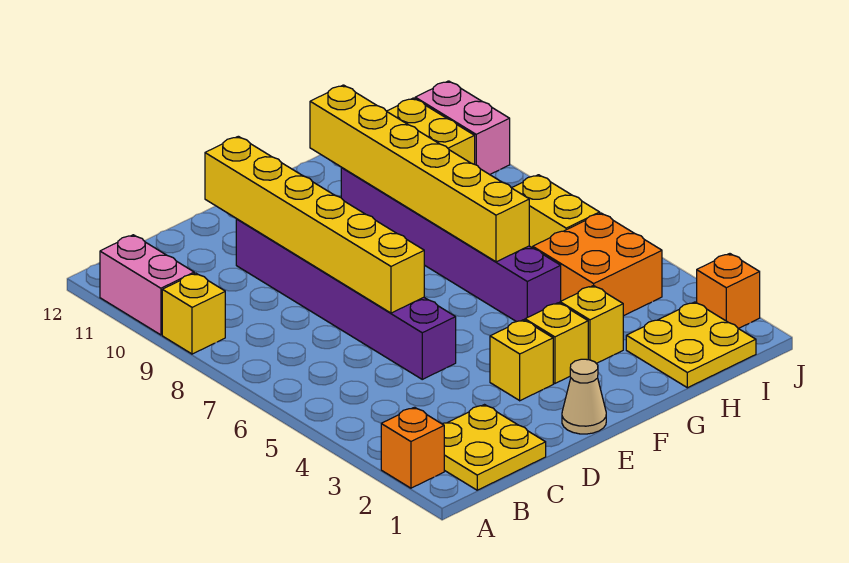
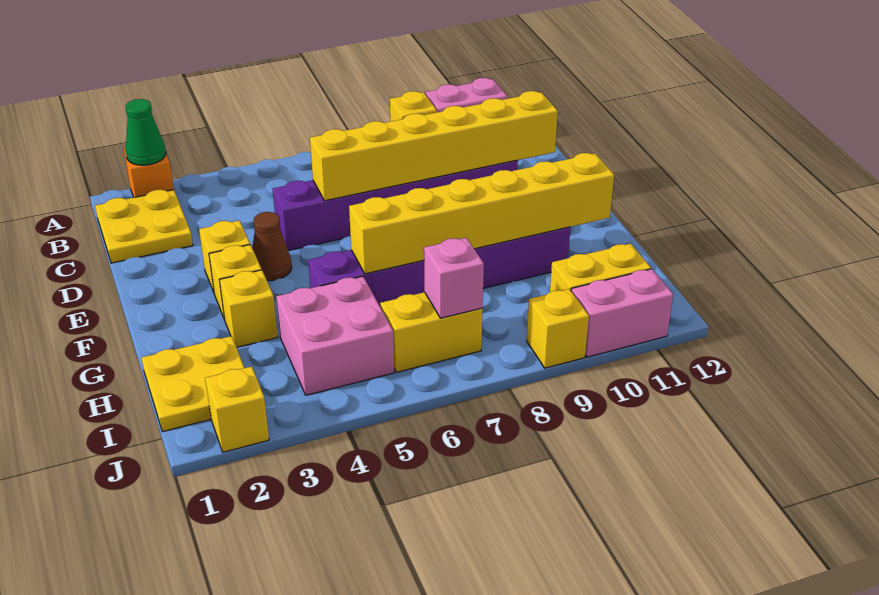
none -> green cone A2 level 2
tan cone E1 level 1 -> none
none -> brown cone E4 level 1
orange brick H4:I5 level 1 -> pink brick H4:I5 level 1
none -> pink brick I7 level 2
orange brick J2 level 1 -> yellow brick J2 level 1
none -> yellow brick J9 level 1

